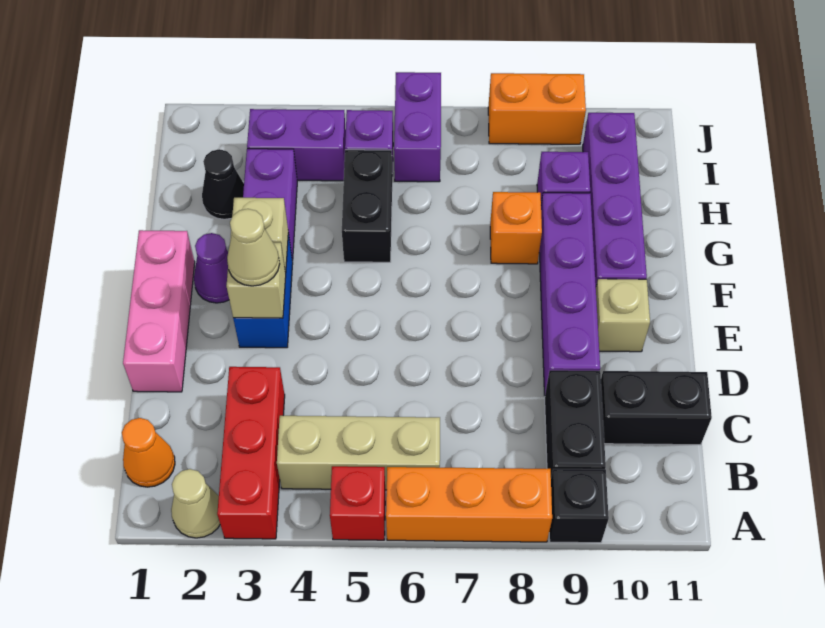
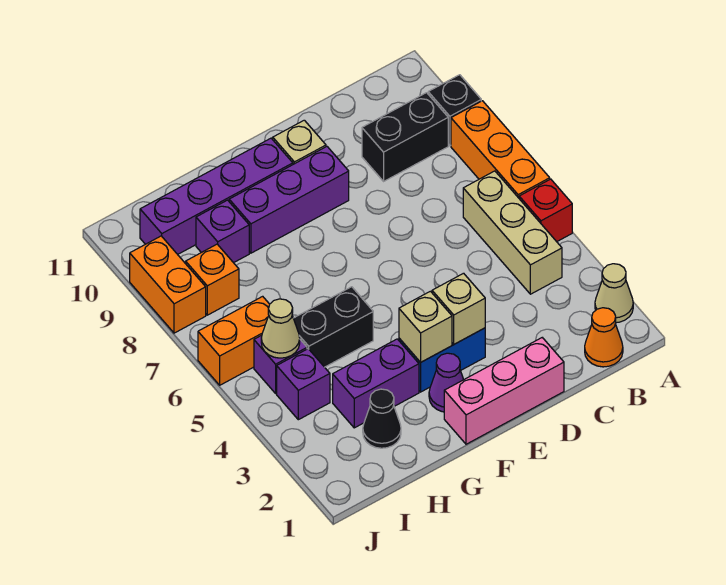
red brick A3:C3 level 1 -> none
black brick C10:C11 level 1 -> none
purple brick D9:G9 level 1 -> purple brick E9:G9 level 1
tan cone E3 level 3 -> tan cone I5 level 2
orange brick G8 level 1 -> orange brick I8 level 1
purple brick I3:I4 level 1 -> purple brick I4 level 1
purple brick I6:J6 level 1 -> orange brick I6:J6 level 1

